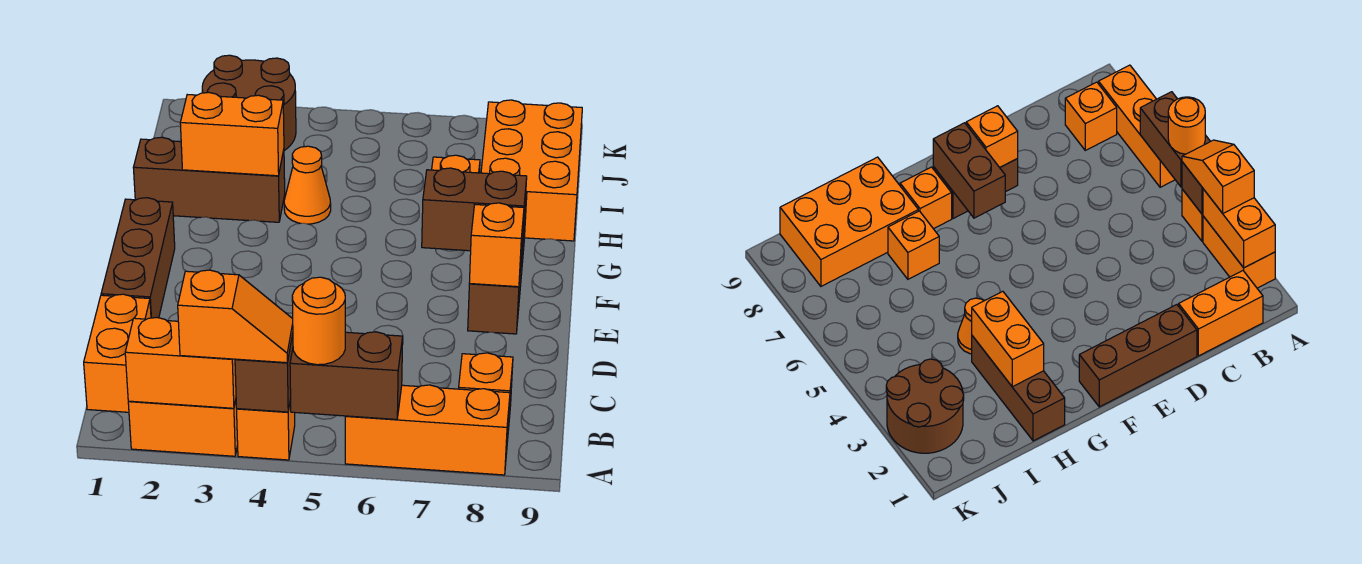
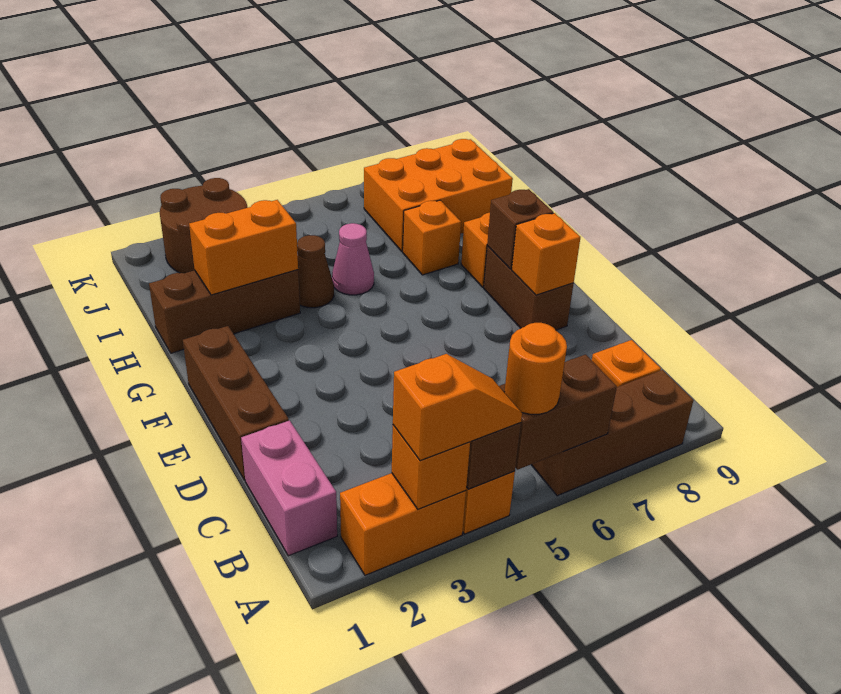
orange brick A2:A3 level 2 -> orange brick A3 level 2
orange brick A6:A8 level 1 -> brown brick A6:A8 level 1
orange brick B1:C1 level 1 -> pink brick B1:C1 level 1
brown brick F7:F8 level 2 -> brown brick F8 level 2
orange cone H4 level 1 -> brown cone H4 level 1
none -> pink cone H5 level 1
orange brick H8:J9 level 1 -> orange brick I7:J9 level 1

